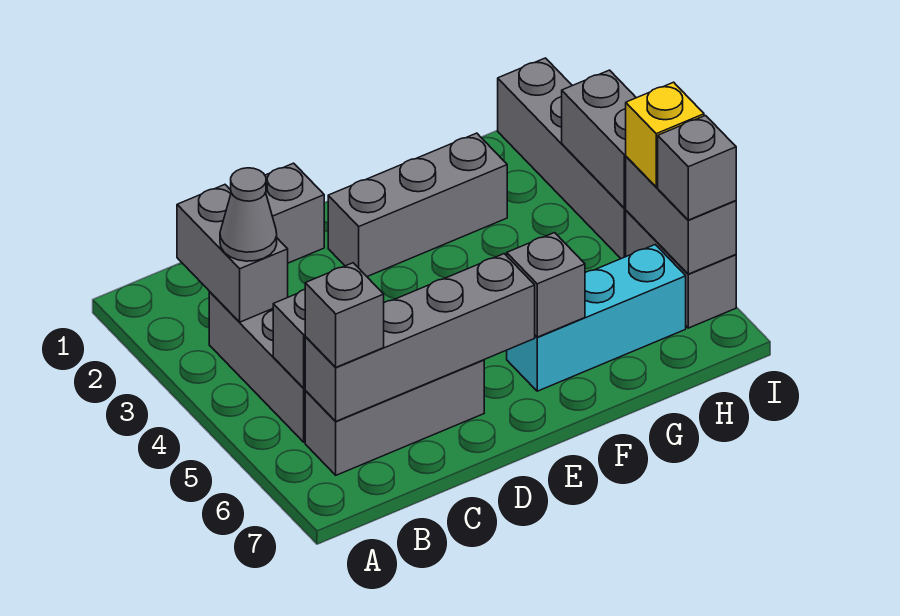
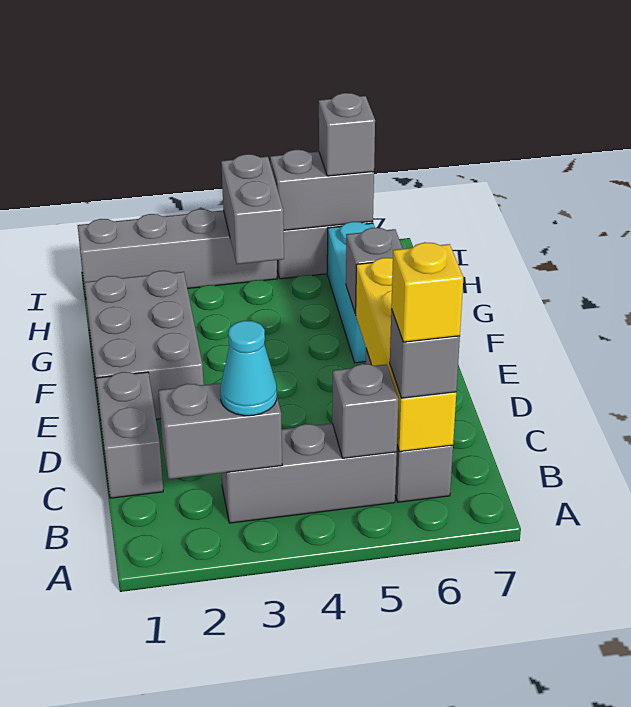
grey cone B3 level 3 -> cyan cone B3 level 3
grey brick B6:E6 level 2 -> yellow brick B6:E6 level 2
grey brick E2:G2 level 1 -> grey brick E1:G2 level 1
grey brick I3:I4 level 2 -> grey brick H4:I4 level 2
yellow brick I5 level 3 -> yellow brick B6 level 4

